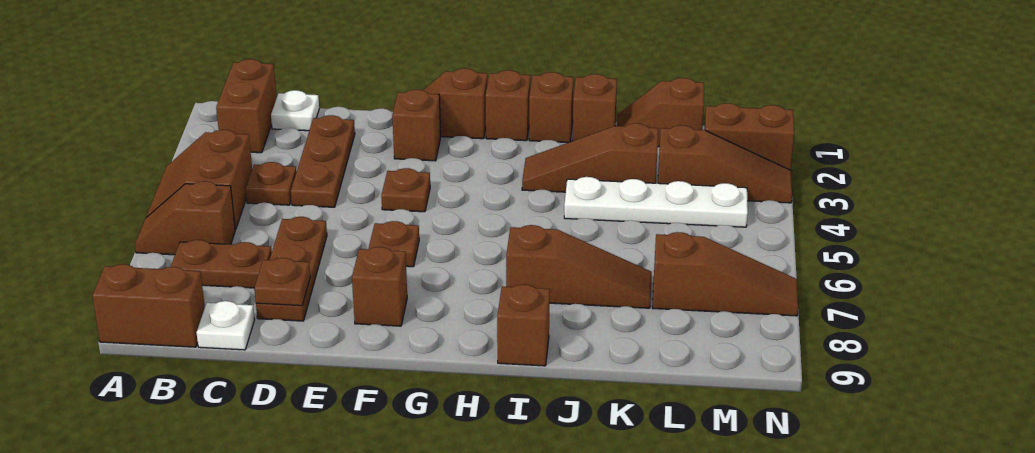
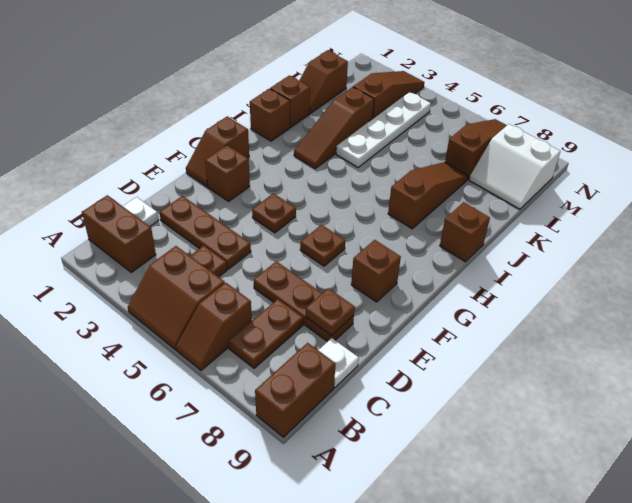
brown brick H1 level 1 -> none
none -> white slope L8:M9 level 1 top M
brown brick M2:N2 level 1 -> none

